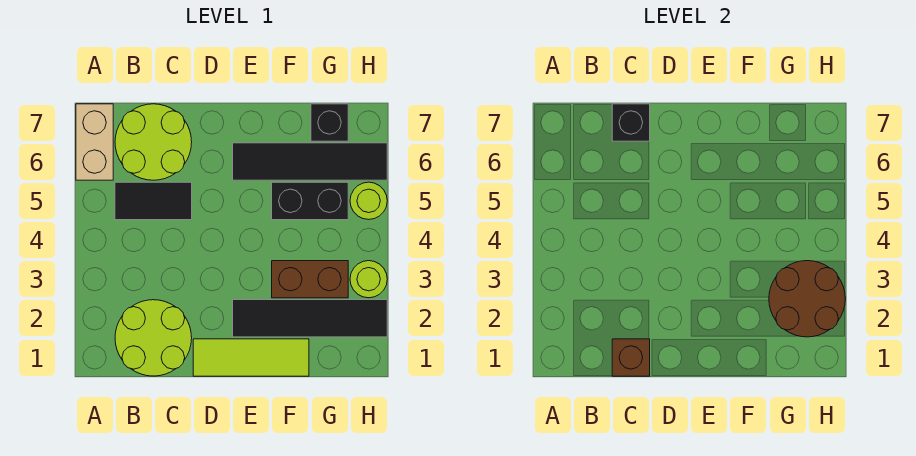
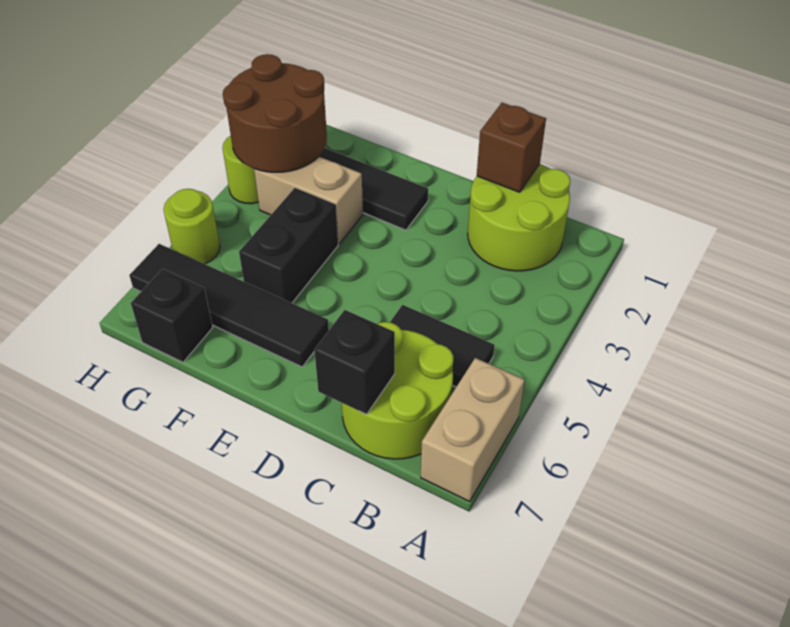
lime tile D1:F1 level 1 -> none
brown brick F3:G3 level 1 -> tan brick F3:G3 level 1
black brick F5:G5 level 1 -> black brick F4:F5 level 1

